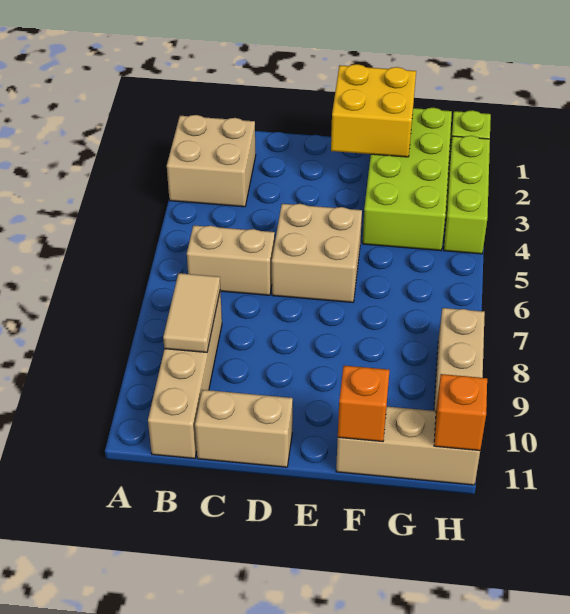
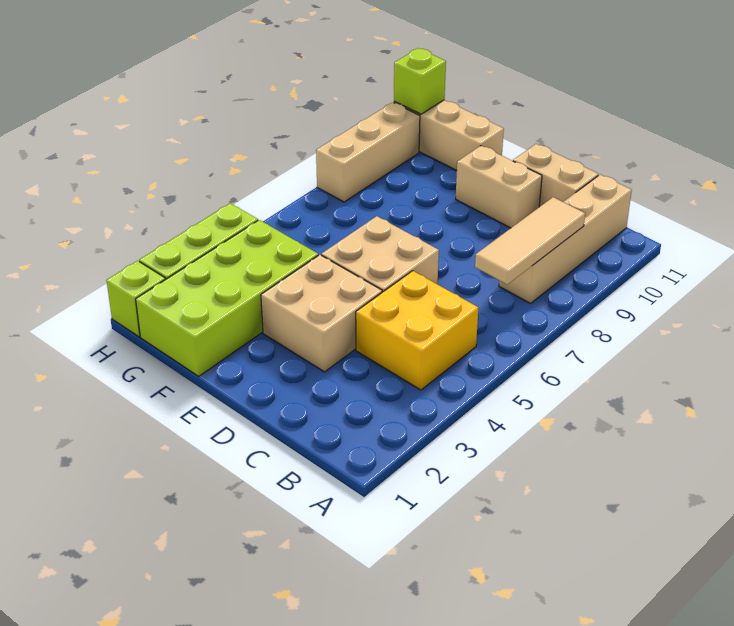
tan brick A2:B3 level 1 -> tan brick D3:E4 level 1
tan brick B6:C6 level 1 -> tan brick D10:E10 level 1
tan tile B8:B9 level 2 -> tan tile B7:B9 level 2
yellow brick E1:F2 level 2 -> yellow brick B4:C5 level 1
orange brick F11 level 2 -> none
orange brick H11 level 2 -> lime brick H11 level 2

